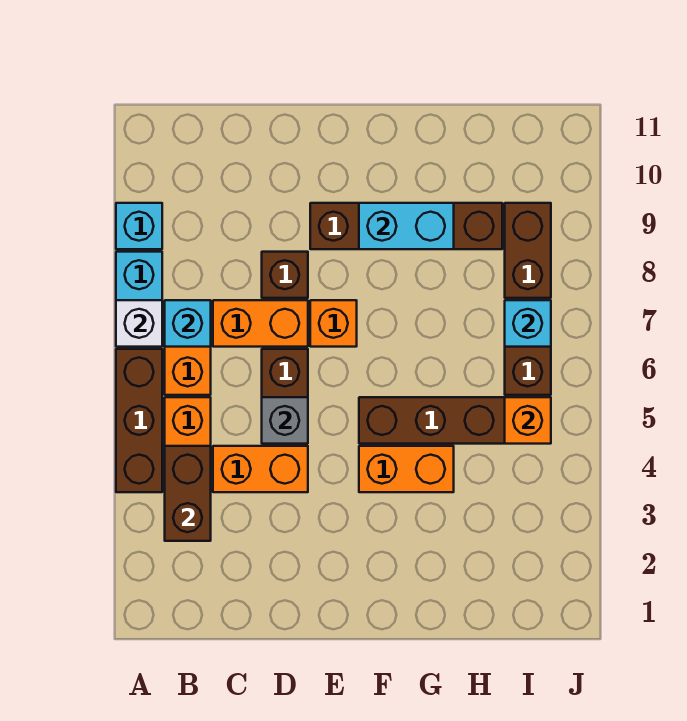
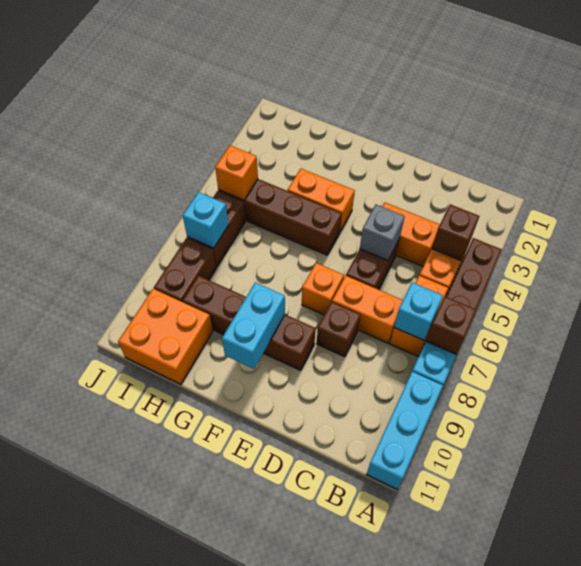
white brick A7 level 2 -> brown brick A7 level 2
cyan brick A9 level 1 -> cyan brick A9:A11 level 1
brown brick B3:B4 level 2 -> brown brick B4 level 2
cyan brick F9:G9 level 2 -> cyan brick F9:F10 level 2
none -> orange brick H10:I11 level 1

